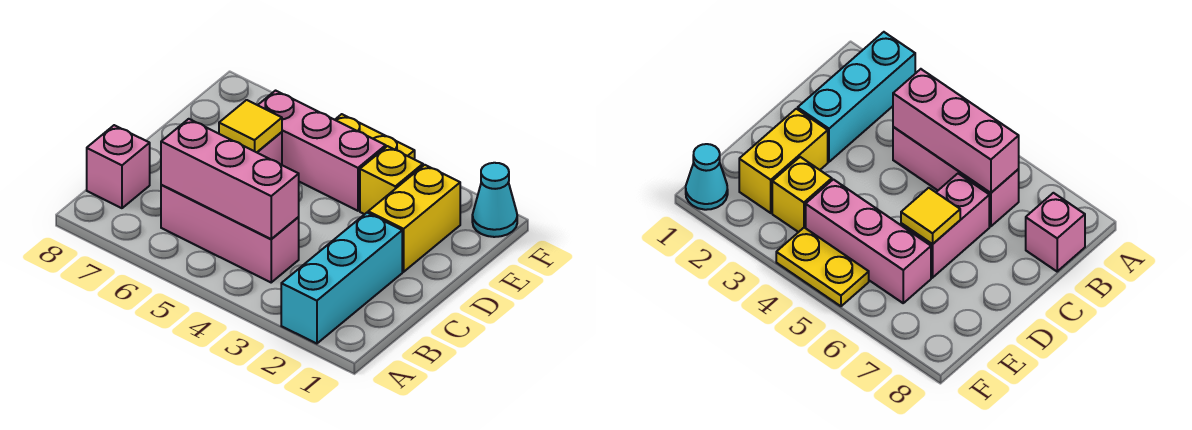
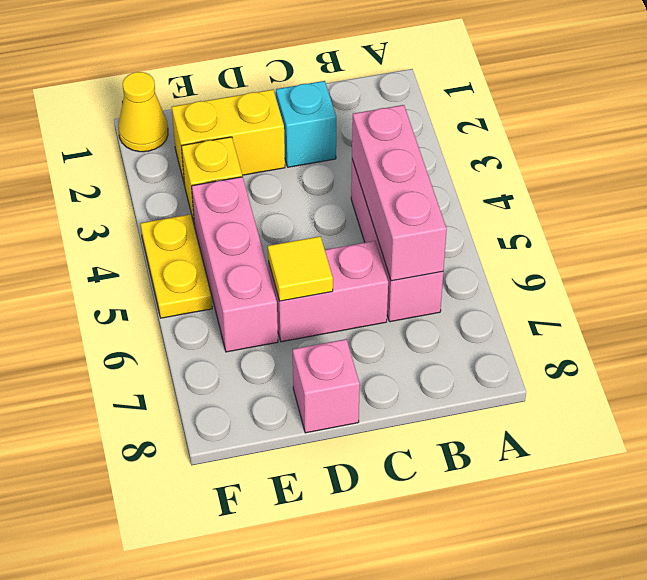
cyan brick A2:C2 level 1 -> cyan brick C2 level 1
pink brick B8 level 1 -> pink brick D8 level 1
cyan cone F1 level 1 -> yellow cone F1 level 1

